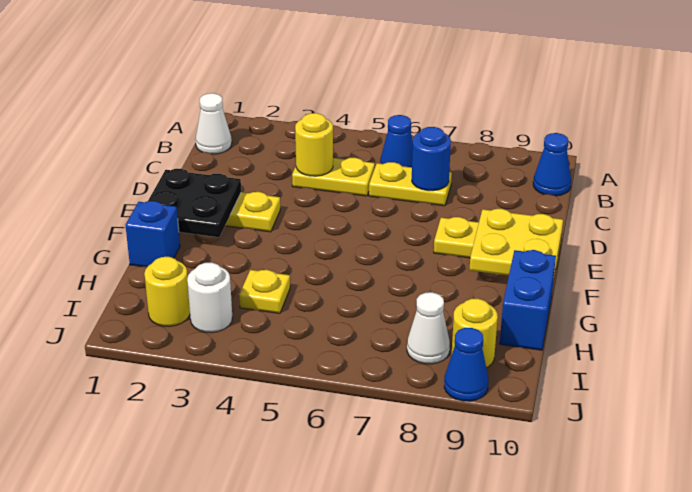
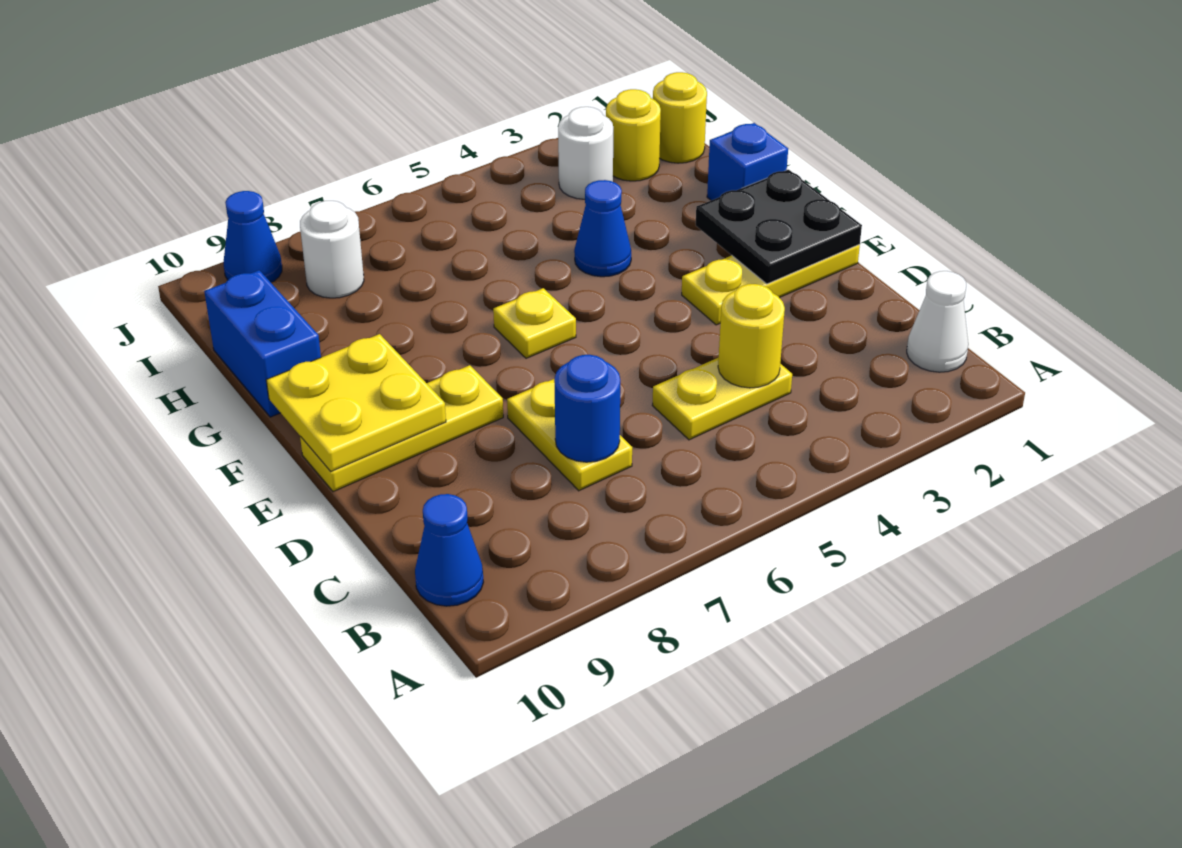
blue cone B6 level 1 -> blue cone G4 level 1
yellow plate C6:C7 level 1 -> yellow plate C7:D7 level 1
yellow plate H4 level 1 -> yellow plate F6 level 1
white cone I8 level 1 -> white round brick I8 level 1
yellow round brick I9 level 1 -> yellow round brick I1 level 1

